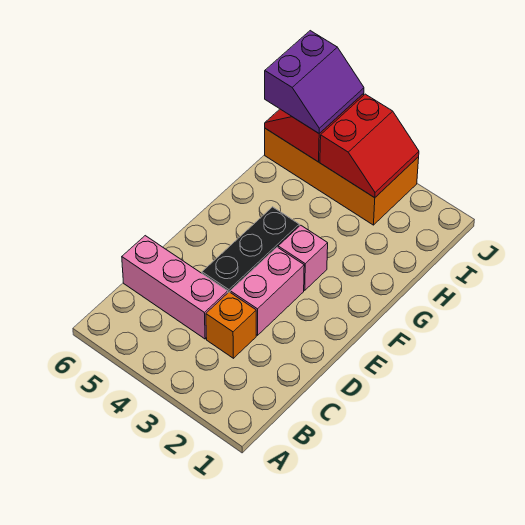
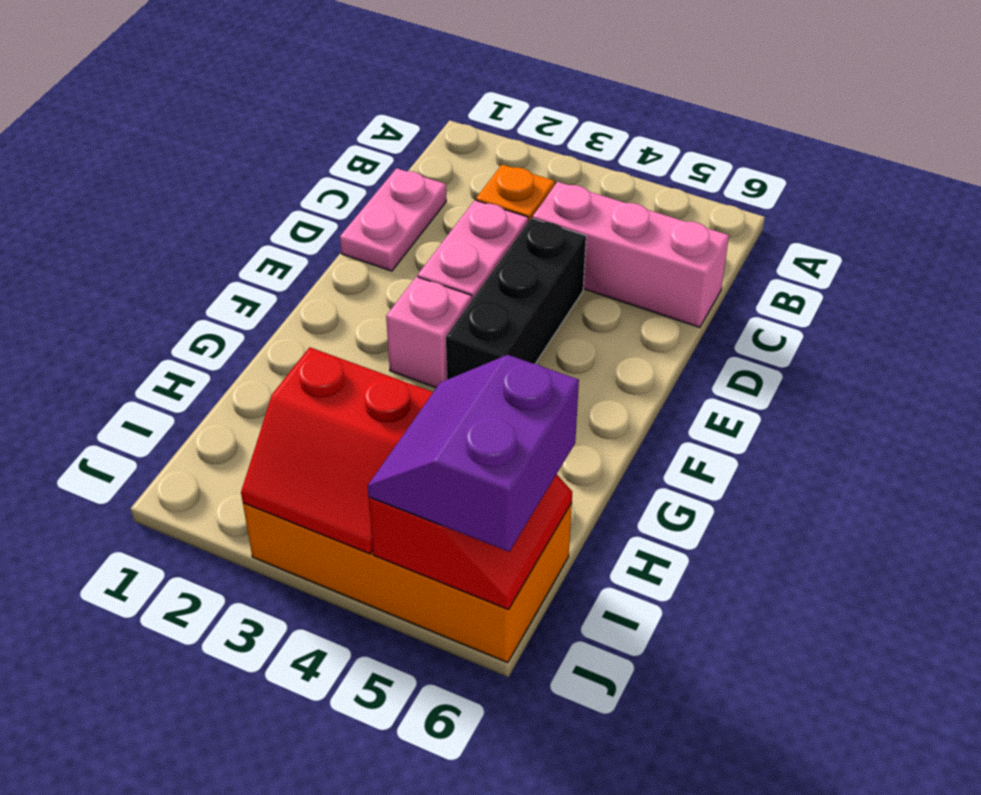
none -> pink plate C1:D1 level 1
red slope I3:J4 level 2 top 4 -> red slope I3:J4 level 2 top I

